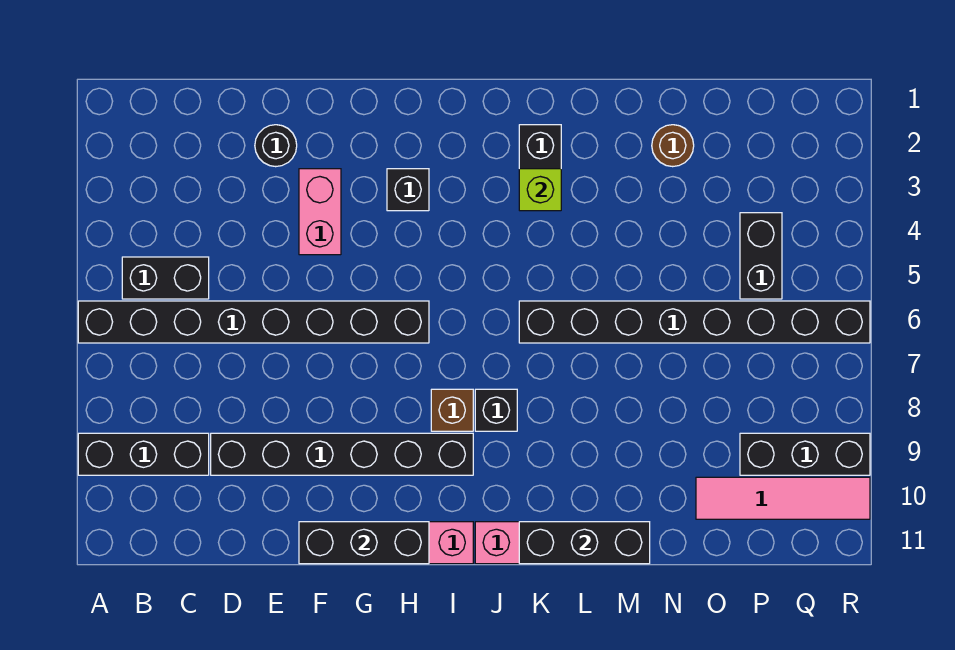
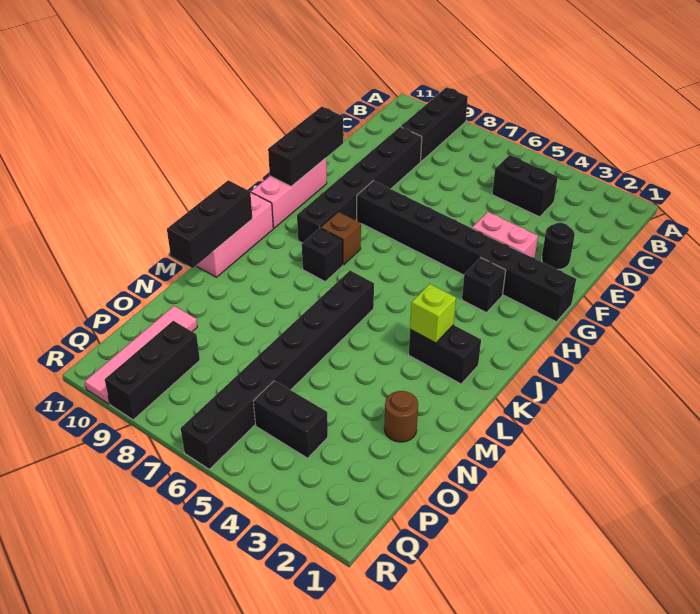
black brick A6:H6 level 1 -> black brick G1:G8 level 1
black brick B5:C5 level 1 -> black brick C4:C5 level 1

